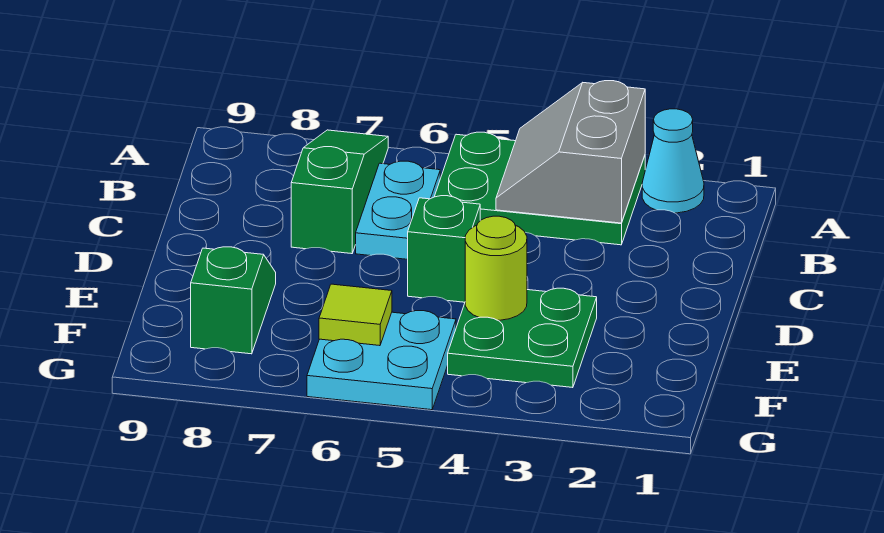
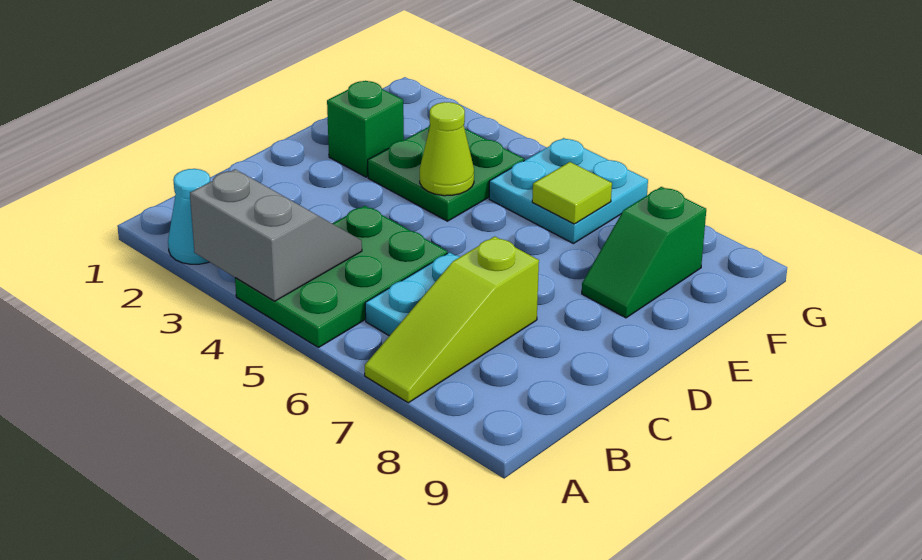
green plate A3:B5 level 1 -> green plate A4:C5 level 1
grey slope A3:B4 level 2 top 3 -> grey slope A3:B4 level 2 top A
green slope A7:C7 level 1 top C -> lime slope A7:C7 level 1 top C
green brick D5 level 1 -> green brick E2 level 1
lime round brick E4 level 2 -> lime cone E4 level 2

